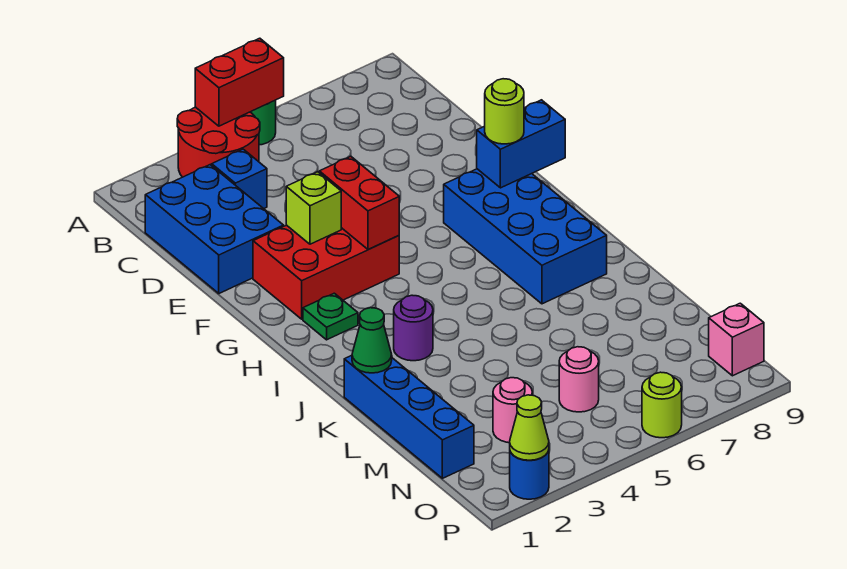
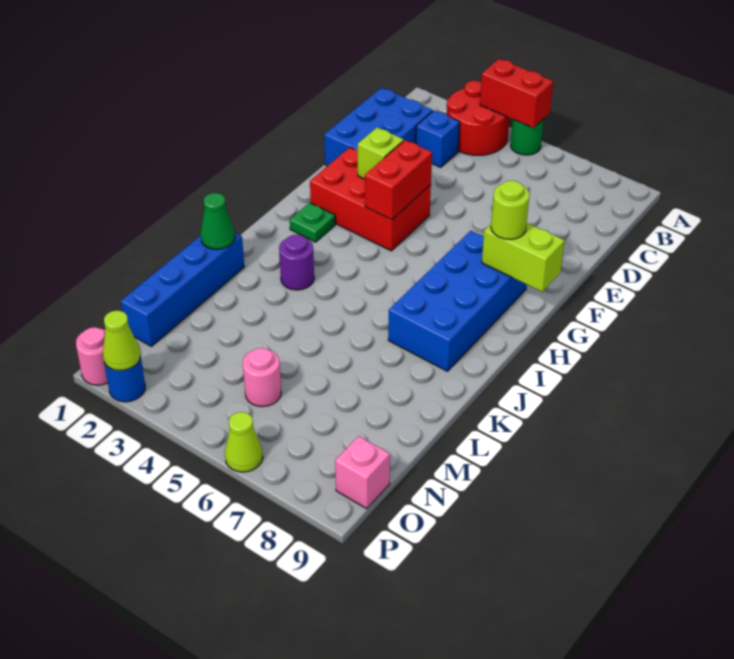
blue brick G8:G9 level 2 -> lime brick G8:G9 level 2
pink round brick N3 level 1 -> pink round brick P1 level 1
lime round brick P6 level 1 -> lime cone P6 level 1

